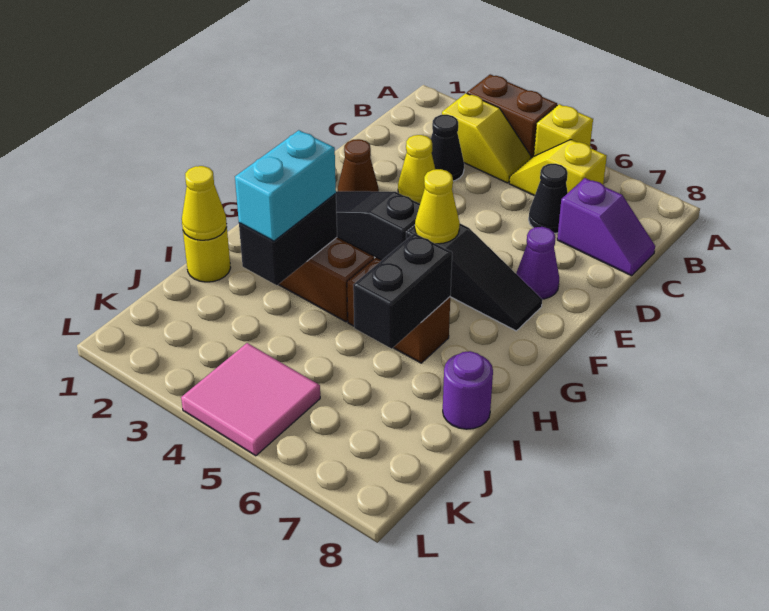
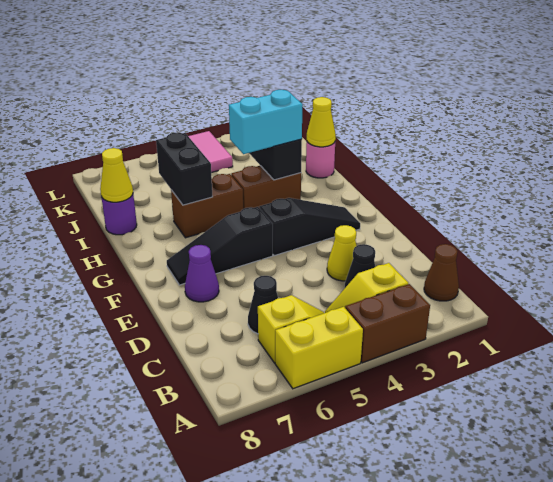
yellow brick A5 level 1 -> yellow brick A5:A6 level 1
purple slope C7:C8 level 1 top 7 -> none
brown cone E2 level 1 -> brown cone B1 level 1
yellow cone F5 level 2 -> yellow cone I8 level 2
cyan brick H3:I3 level 3 -> cyan brick H3:H4 level 3
yellow round brick I1 level 1 -> pink round brick I1 level 1

